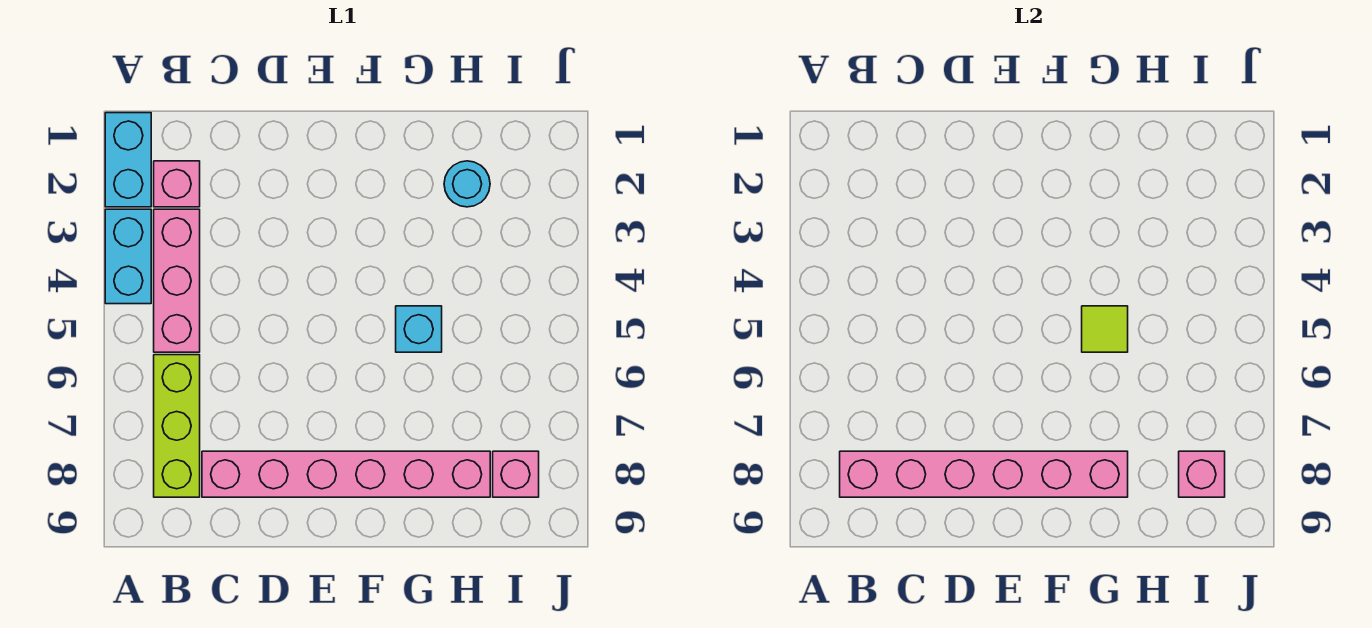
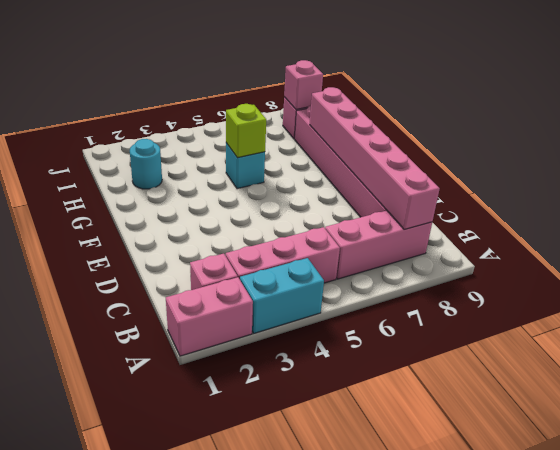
cyan brick A1:A2 level 1 -> pink brick A1:A2 level 1
lime brick B6:B8 level 1 -> pink brick B6:B8 level 1
lime tile G5 level 2 -> lime brick G5 level 2

